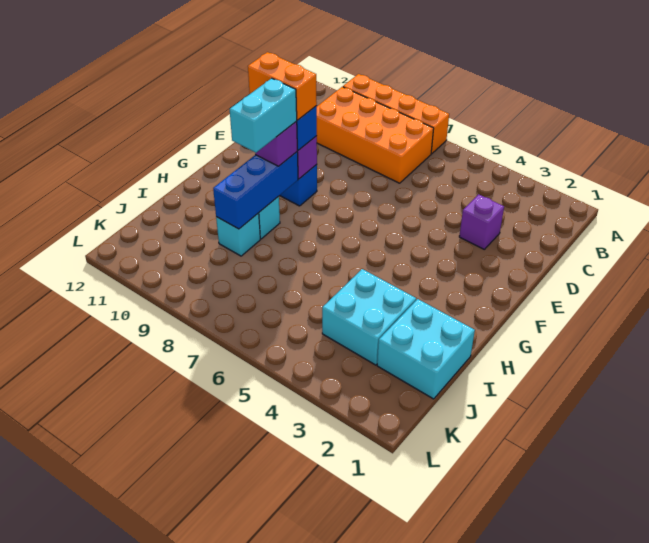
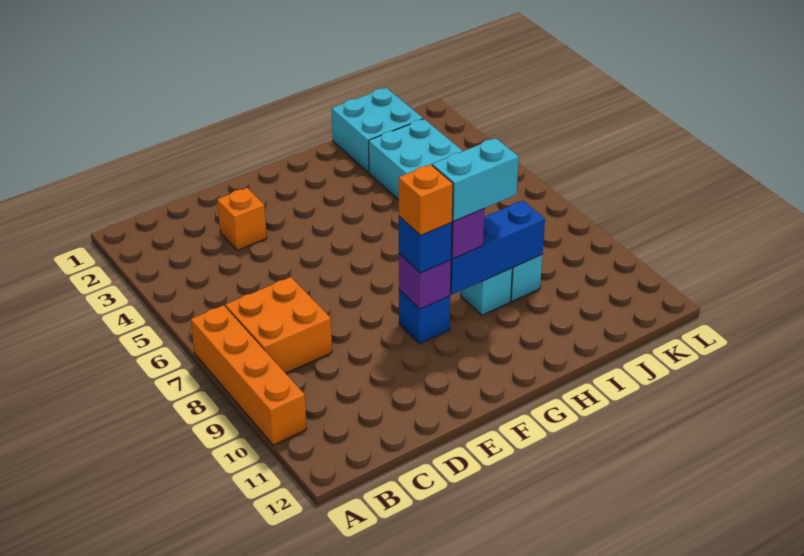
orange brick B7:C10 level 1 -> orange brick B7:C8 level 1
purple brick D3 level 1 -> orange brick D3 level 1
orange brick F9:F10 level 4 -> orange brick F9 level 4

